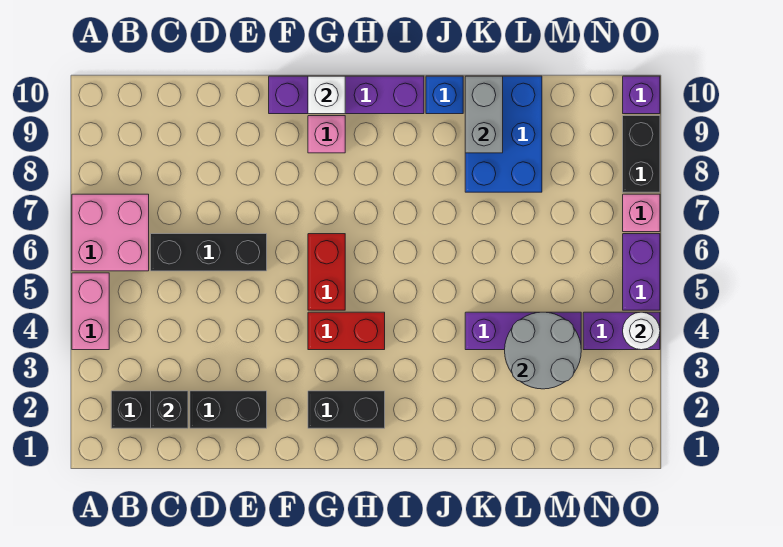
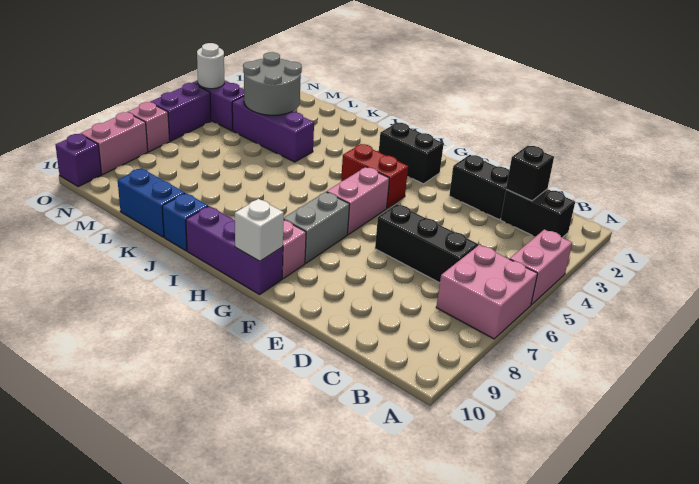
purple brick F10:I10 level 1 -> purple brick G10:I10 level 1
red brick G5:G6 level 1 -> pink brick G5:G6 level 1
blue brick K8:L10 level 1 -> blue brick K10:L10 level 1
grey brick K9:K10 level 2 -> grey brick G7:G8 level 1
black brick O8:O9 level 1 -> pink brick O8:O9 level 1

